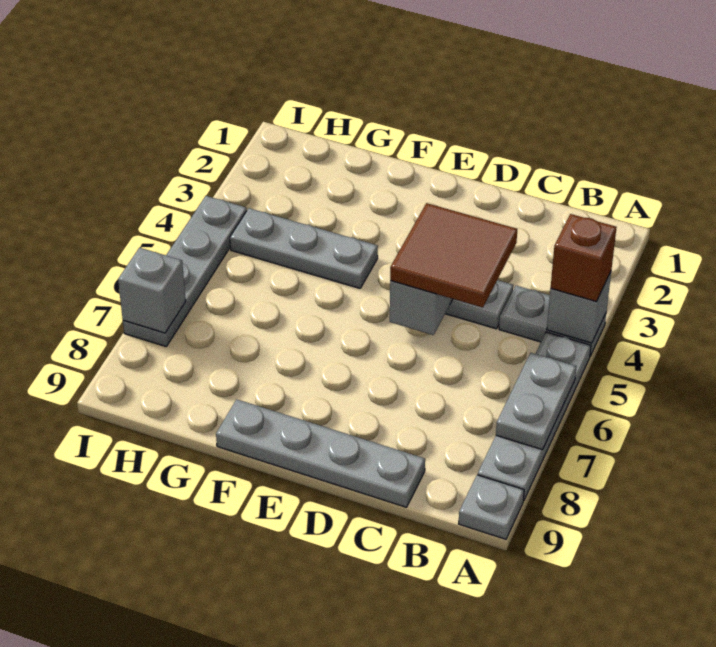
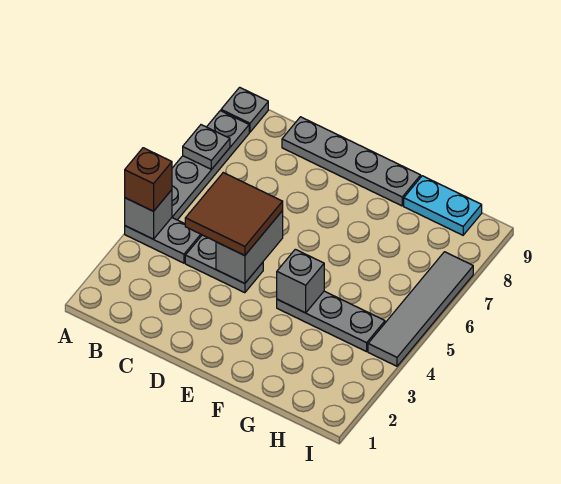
grey plate A6:A7 level 2 -> grey plate A7 level 2
none -> cyan plate G9:H9 level 1
grey plate I4:I7 level 1 -> grey tile I4:I7 level 1
grey brick I7 level 2 -> grey brick F4 level 2

